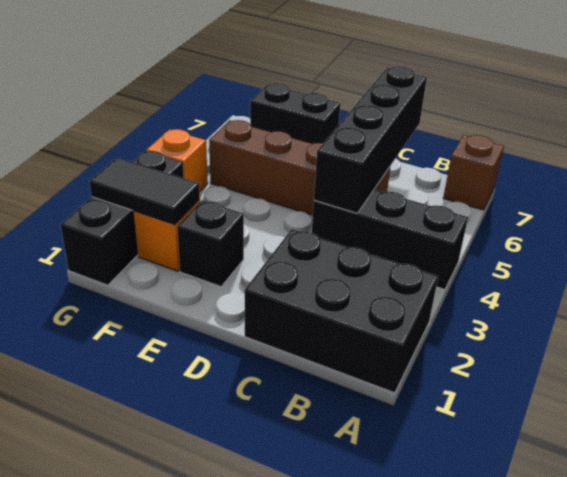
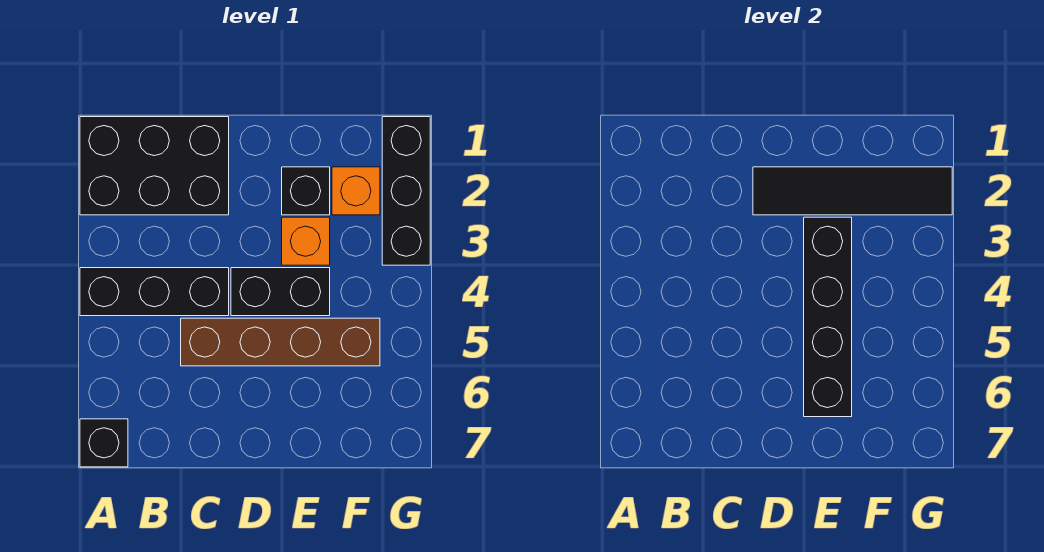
brown brick A7 level 1 -> black brick A7 level 1
black brick C4:C7 level 2 -> black brick E3:E6 level 2
black brick E7:F7 level 1 -> black brick D4:E4 level 1
black tile F2:G2 level 2 -> black tile D2:G2 level 2
orange brick G4 level 1 -> orange brick E3 level 1

